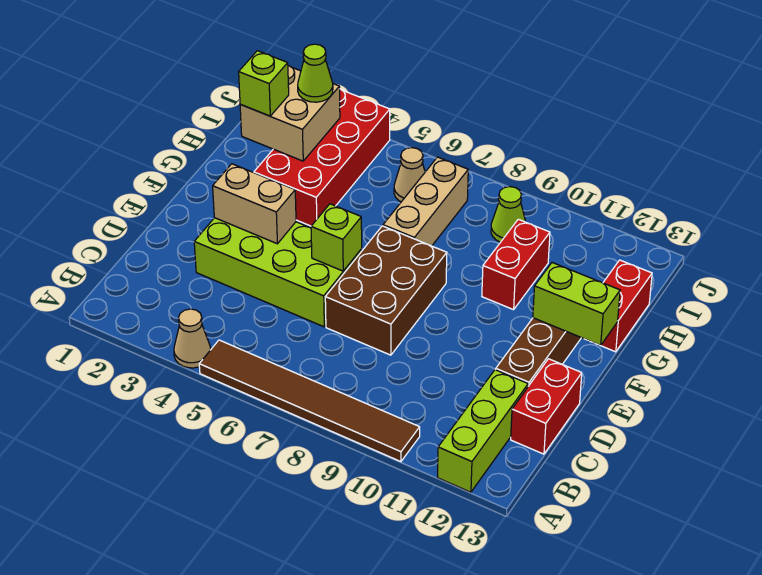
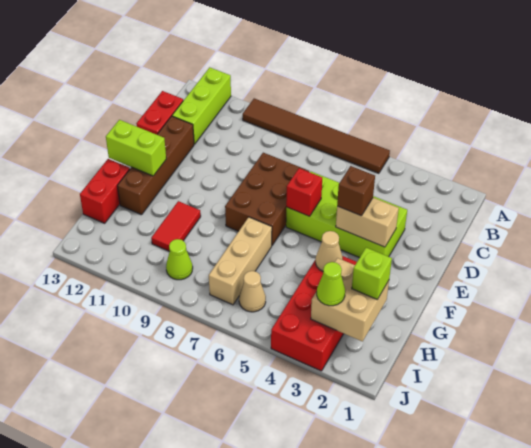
tan cone A4 level 1 -> tan cone G4 level 2
none -> brown brick E4 level 3
lime brick E6 level 2 -> red brick E6 level 2
red brick G10:H10 level 1 -> red tile G10:H10 level 1

